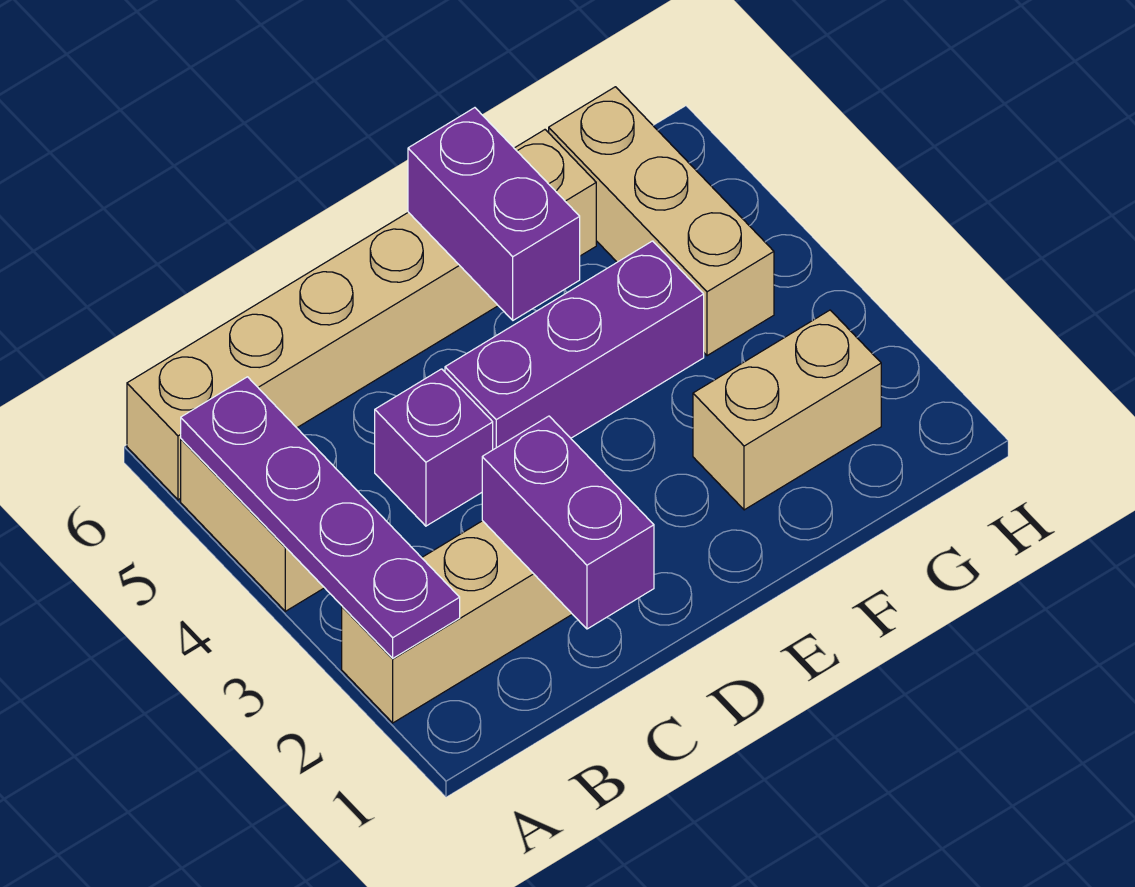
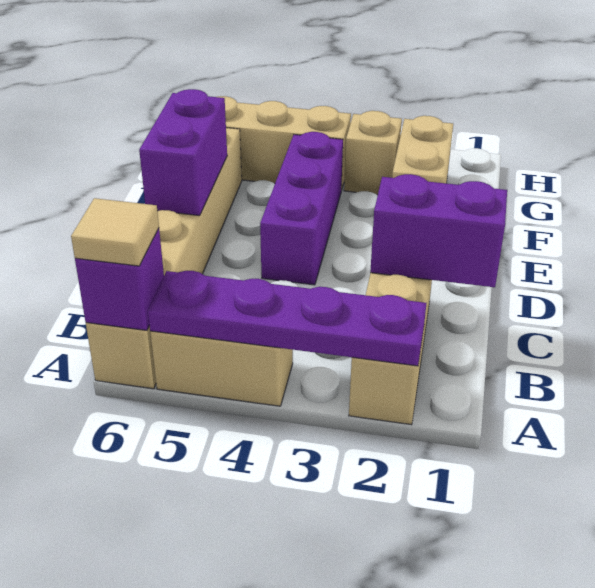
none -> tan tile A6 level 3
purple brick C4 level 1 -> purple brick A6 level 2
purple brick E5:E6 level 2 -> purple brick D6:E6 level 2
none -> tan brick G3 level 1

